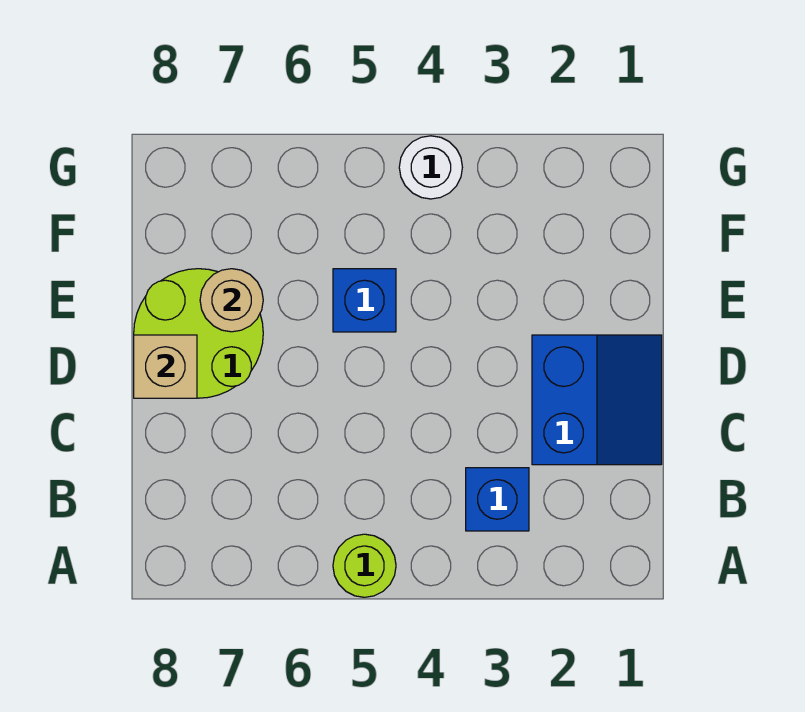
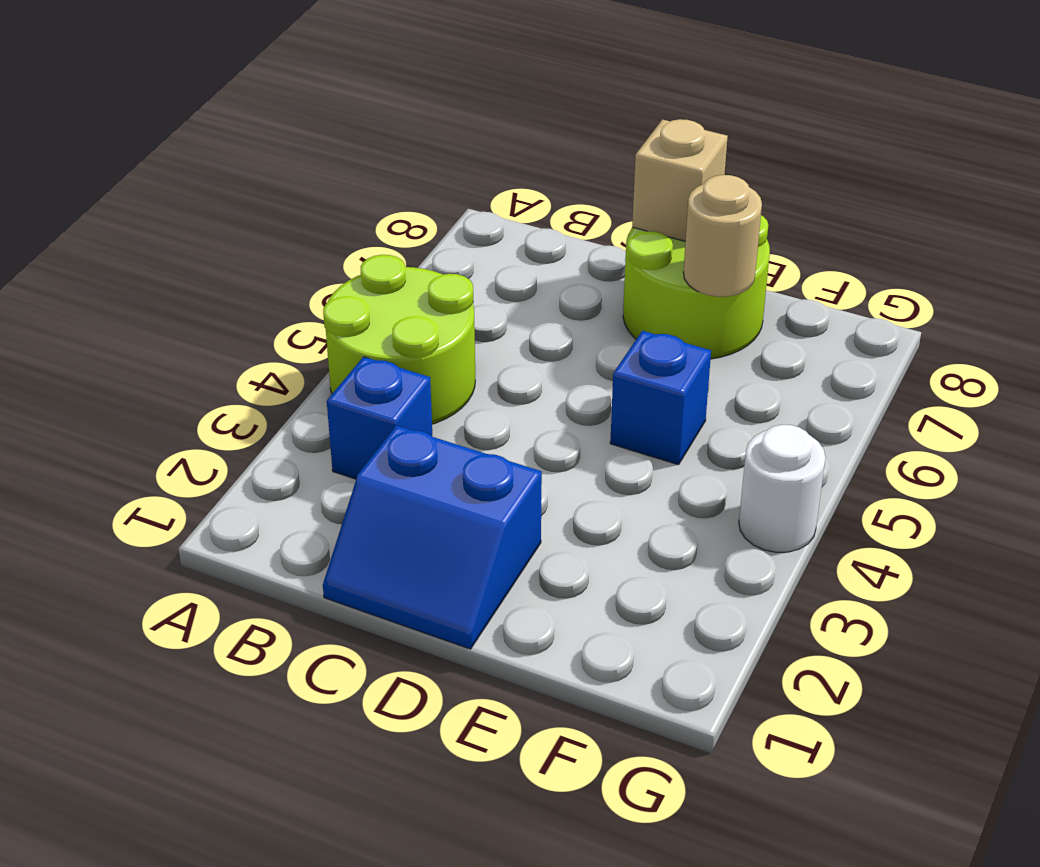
lime round brick A5 level 1 -> lime round brick A4:B5 level 1

